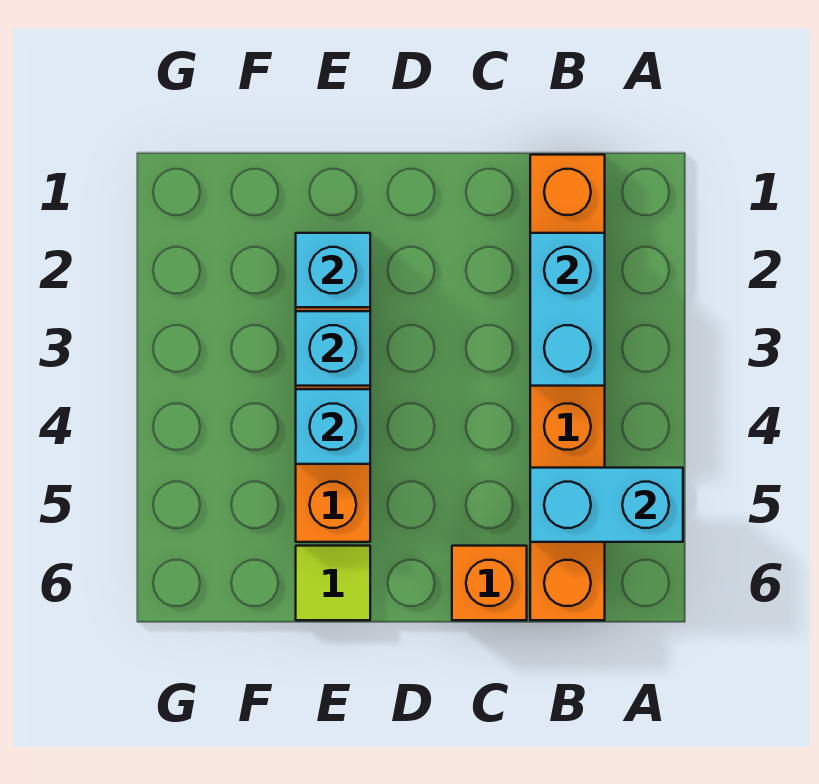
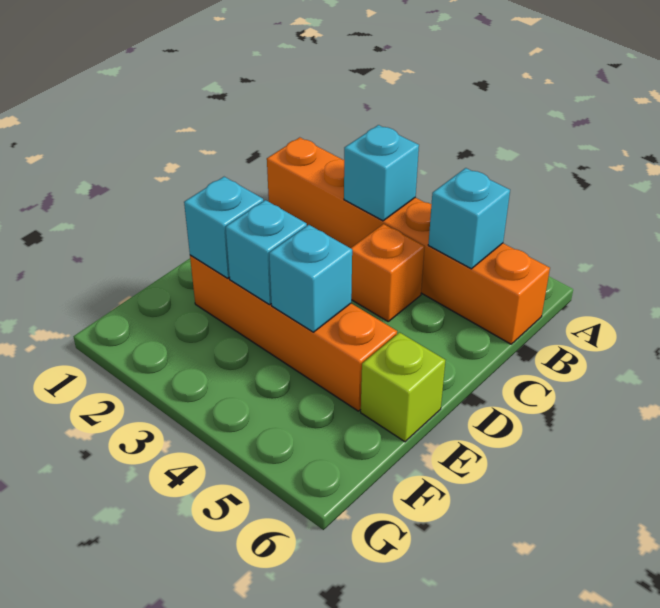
cyan brick A5:B5 level 2 -> cyan brick B5 level 2
cyan brick B2:B3 level 2 -> cyan brick B3 level 2
orange brick C6 level 1 -> orange brick C4 level 1
lime tile E6 level 1 -> lime brick E6 level 1

